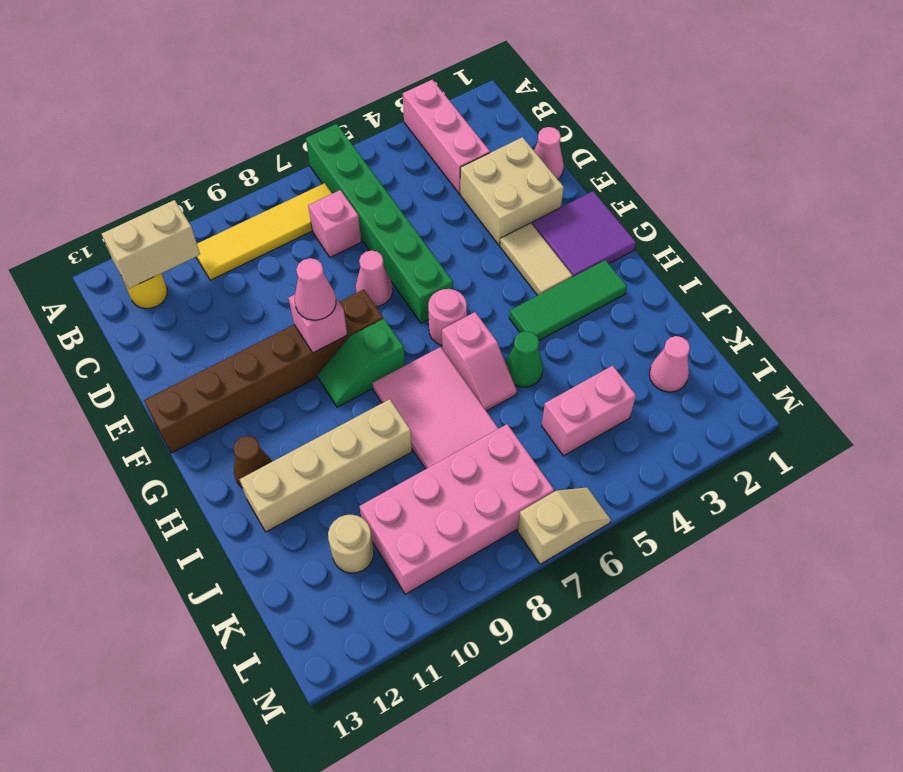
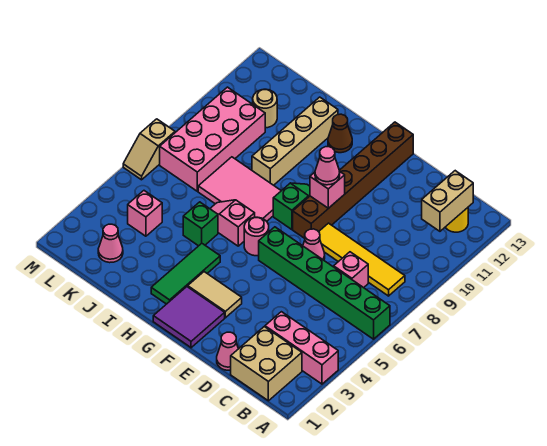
yellow tile B7:B10 level 1 -> yellow tile B8:E8 level 1
tan brick D2:E3 level 1 -> tan brick B1:C2 level 1
green cone I5 level 1 -> green brick I5 level 1
pink brick K4:K5 level 1 -> pink brick K4 level 1

